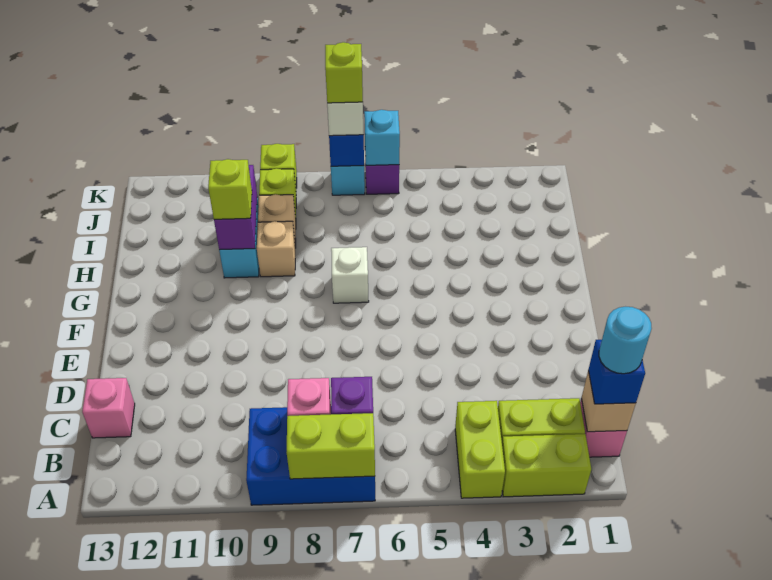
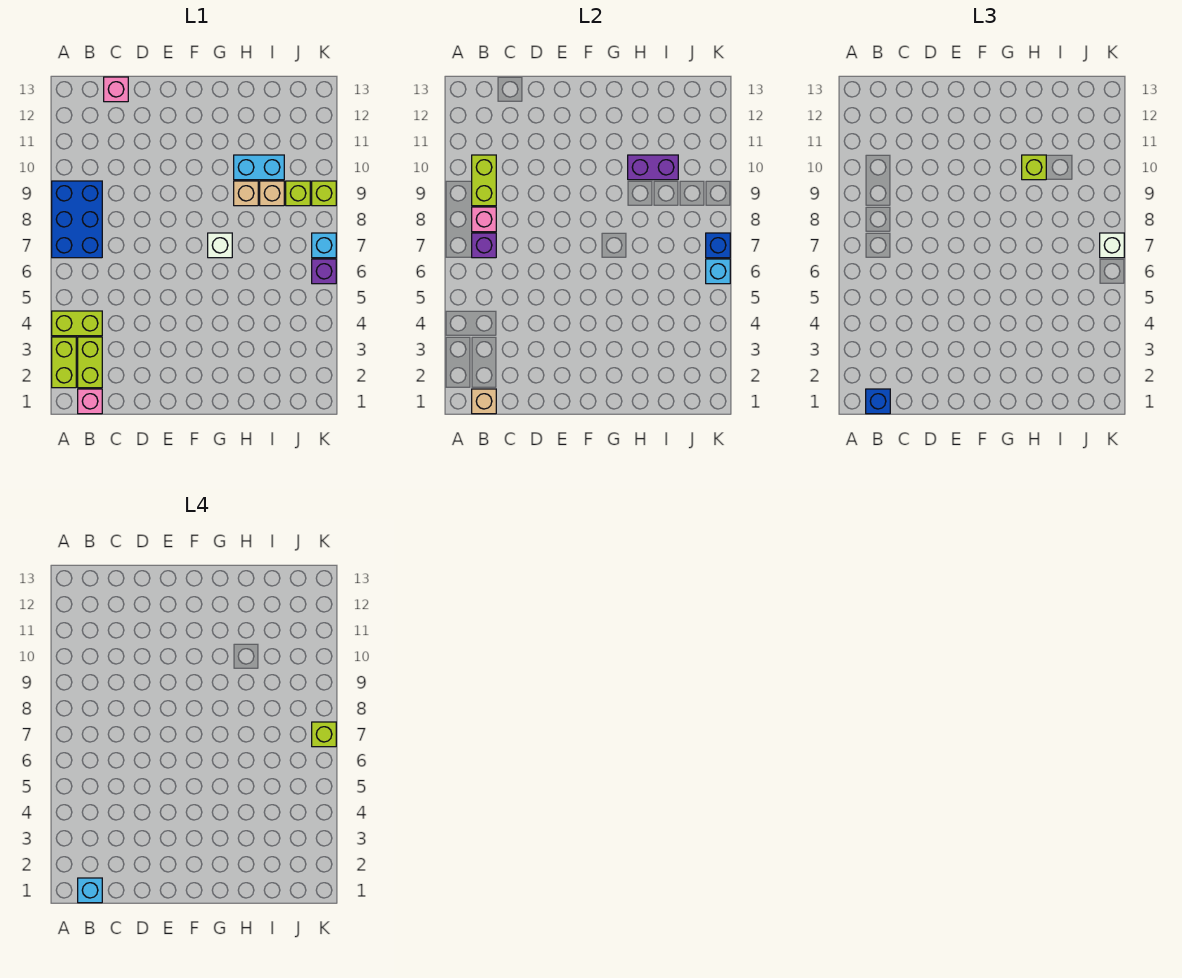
lime brick A7:A8 level 2 -> lime brick B9:B10 level 2
cyan round brick B1 level 4 -> cyan brick B1 level 4

